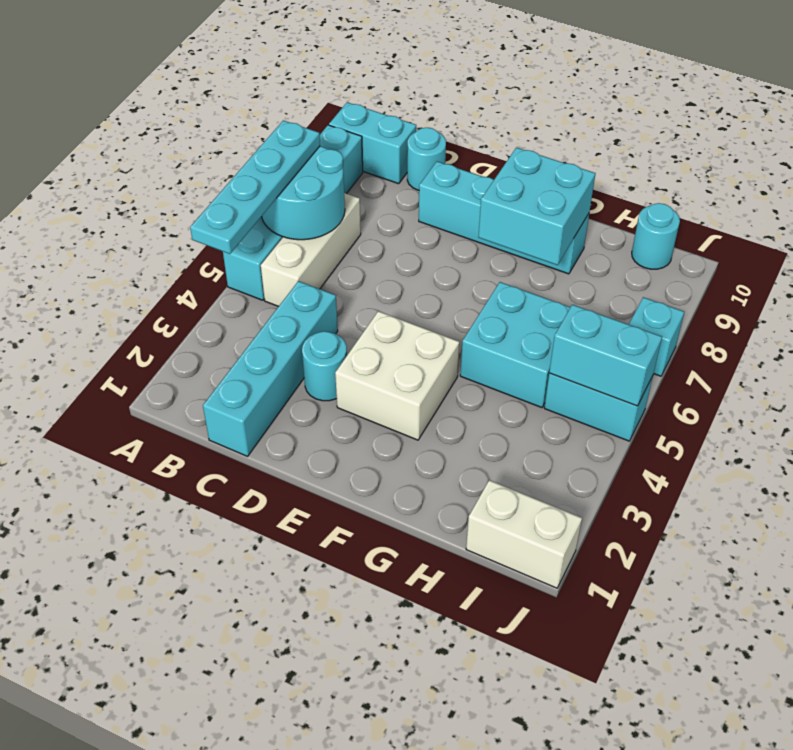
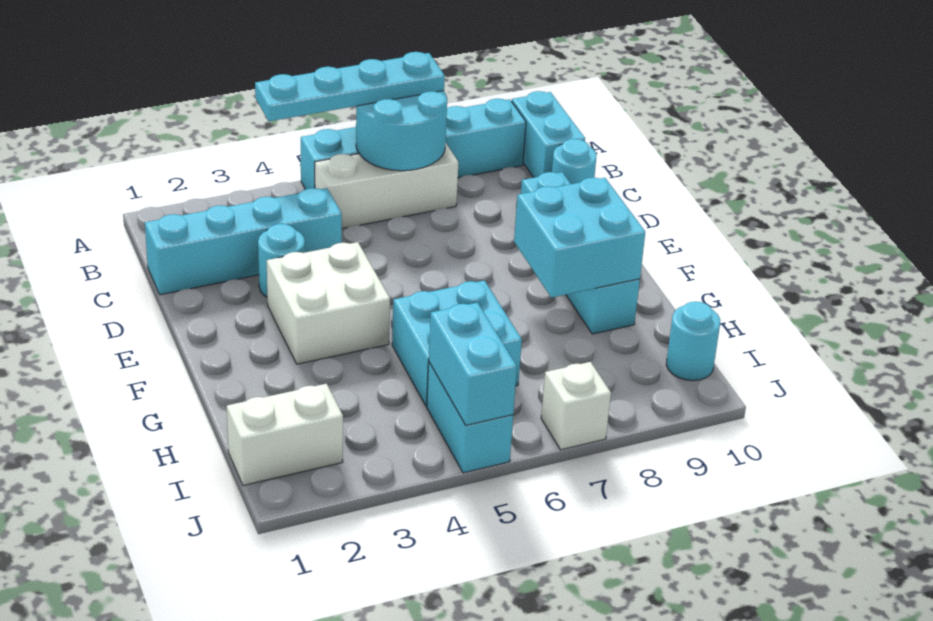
white brick I1:J1 level 1 -> white brick I1:I2 level 1
cyan brick J7 level 1 -> white brick J7 level 1

